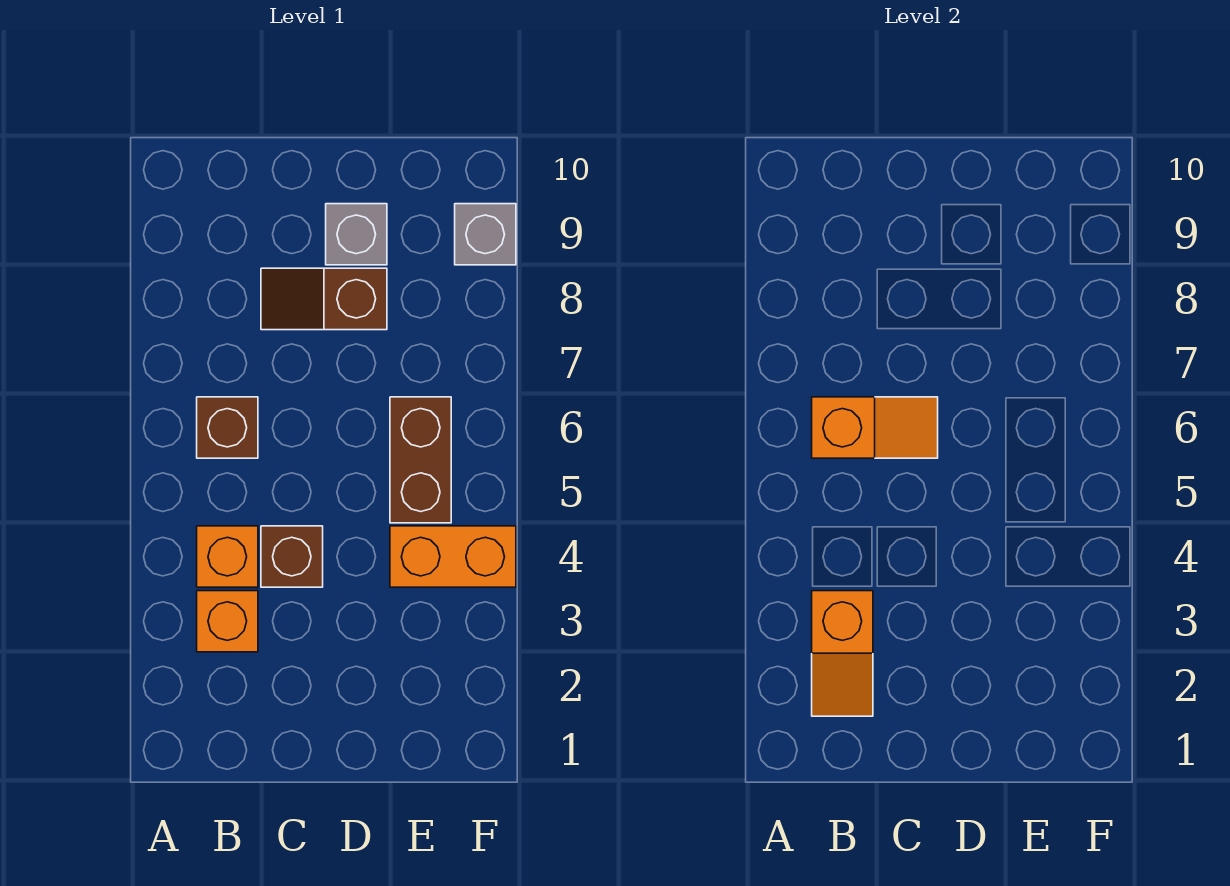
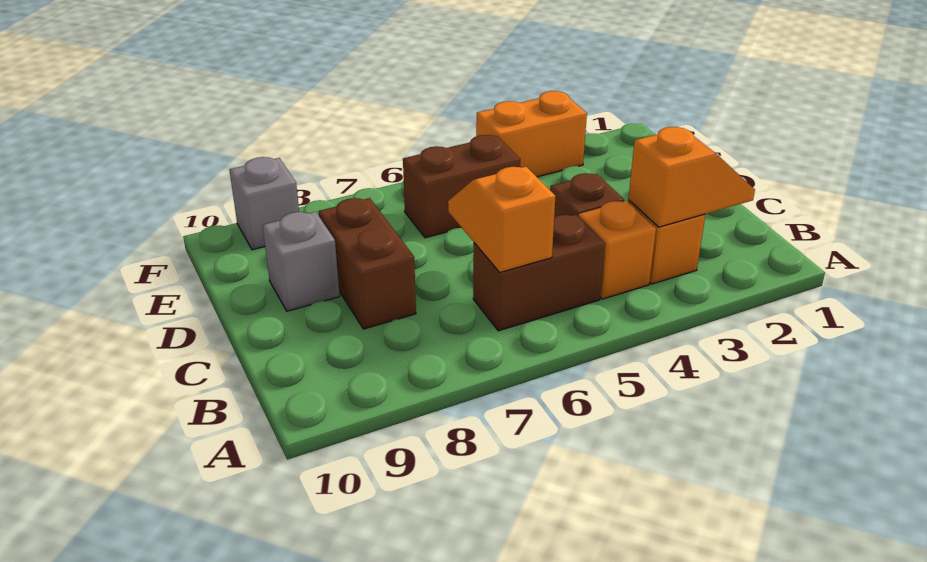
brown brick B6 level 1 -> brown brick B5:B6 level 1
brown slope C8:D8 level 1 top D -> brown brick C8:D8 level 1
orange brick E4:F4 level 1 -> orange brick F3:F4 level 1

